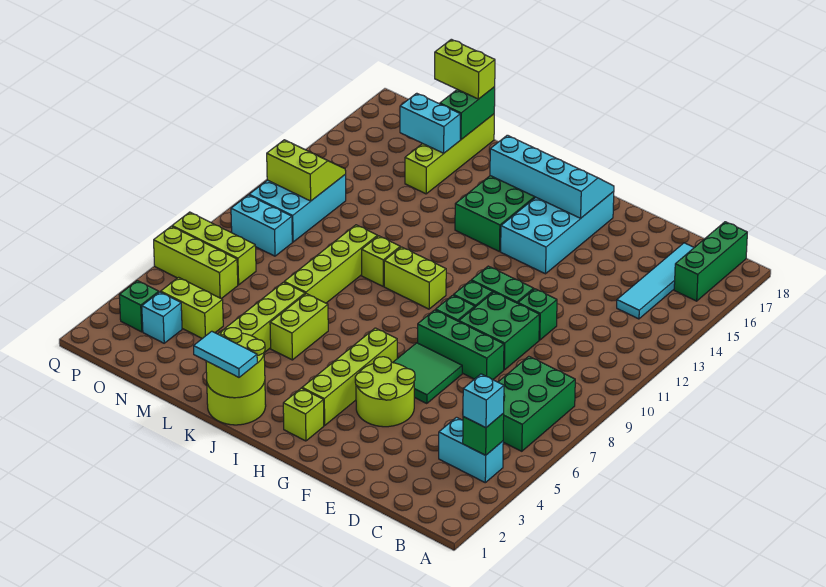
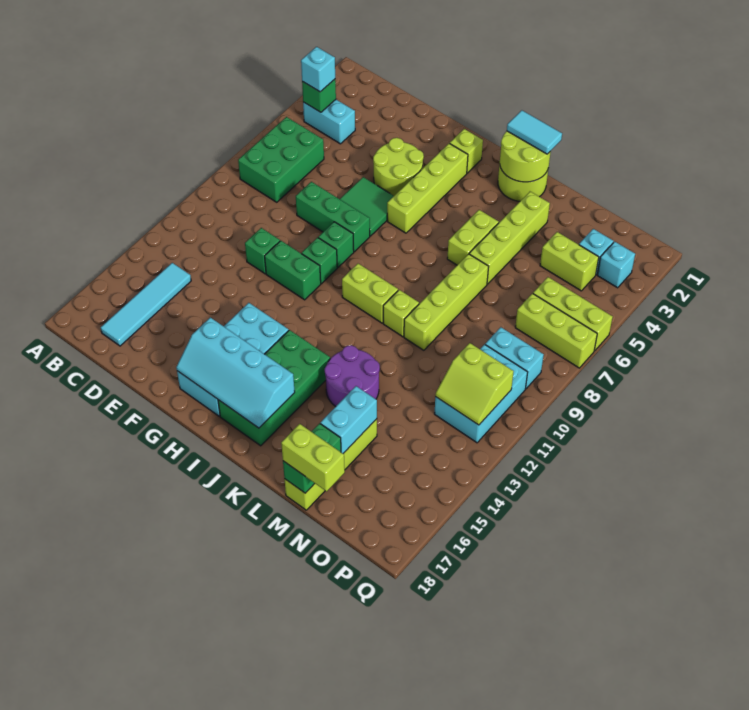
green brick B16:B18 level 1 -> none
green brick E9:F10 level 1 -> none
none -> purple round brick K13:L14 level 1
cyan brick M16:N16 level 2 -> cyan brick M15:M16 level 2
green brick P3 level 1 -> cyan brick P3 level 1

